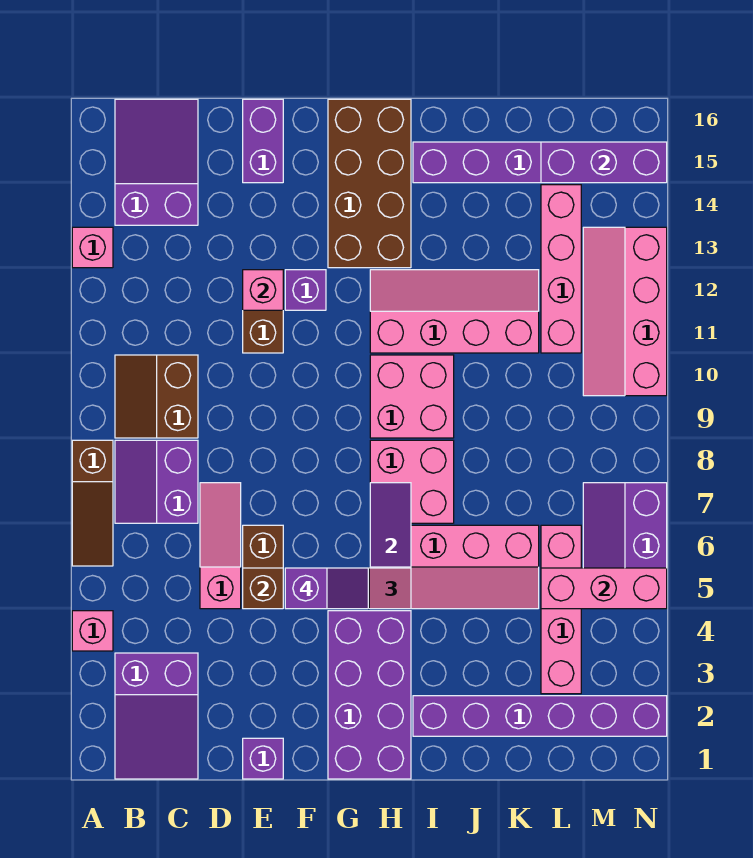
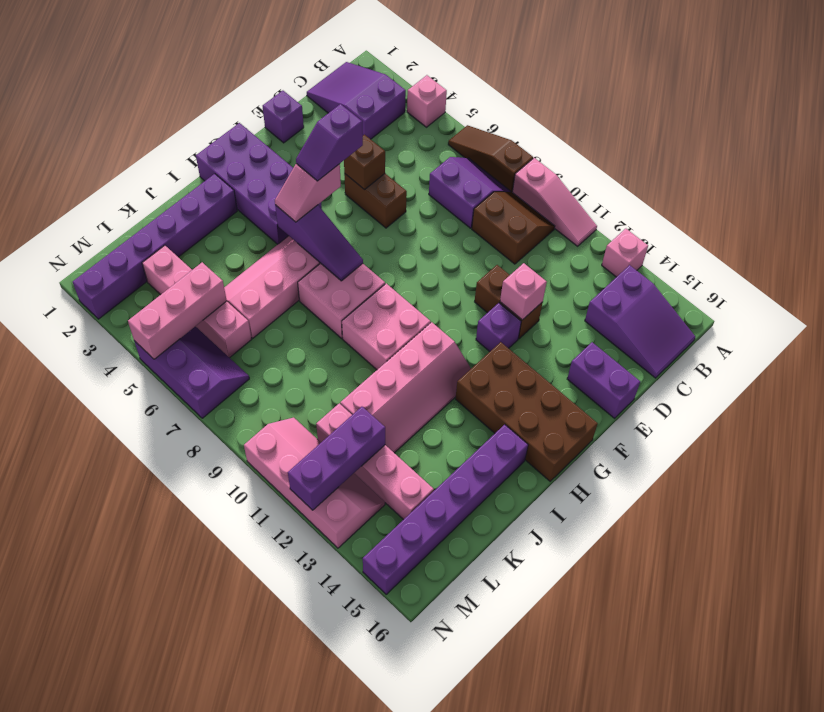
pink slope D5:D7 level 1 top 5 -> pink slope A9:A11 level 1 top 9
purple brick L15:N15 level 2 -> purple brick L12:N12 level 2

